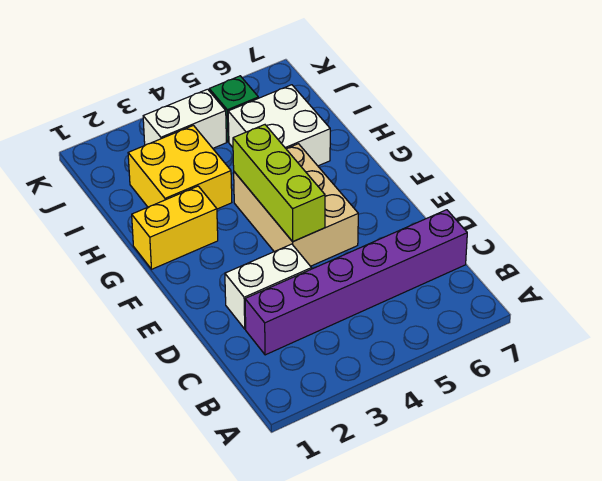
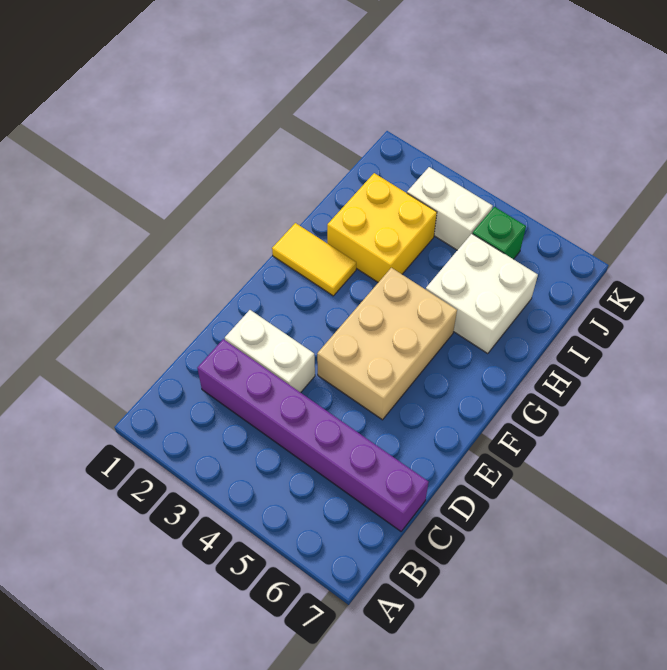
lime brick E4:G4 level 2 -> none
yellow brick G1:G2 level 1 -> yellow tile G1:G2 level 1

